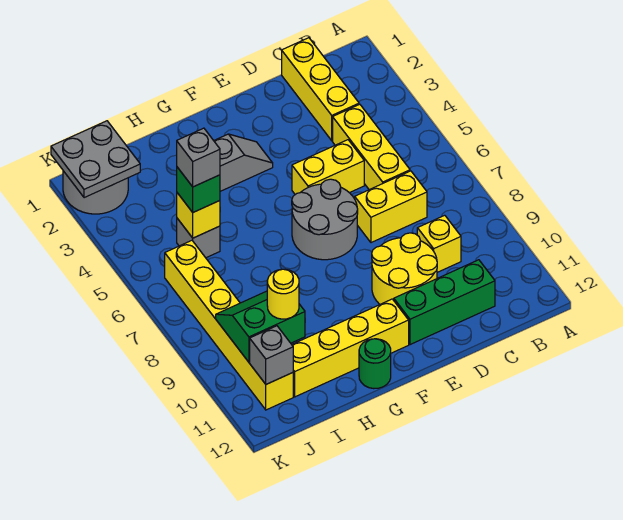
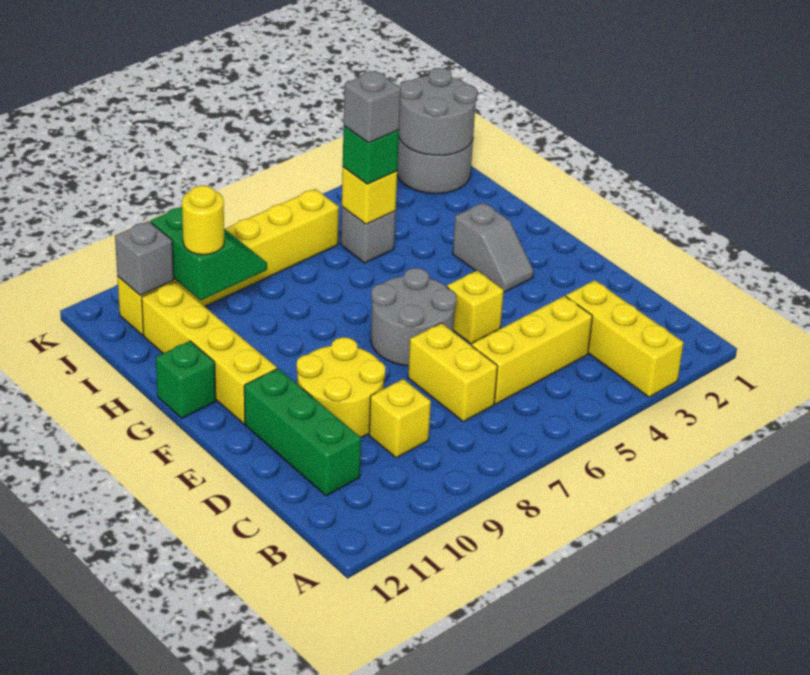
yellow brick C1:C3 level 1 -> yellow brick A3:C3 level 1
yellow brick D5:E5 level 1 -> yellow brick E5 level 1
green round brick G12 level 1 -> green brick G12 level 1
grey plate J1:K2 level 2 -> grey round brick J1:K2 level 2

